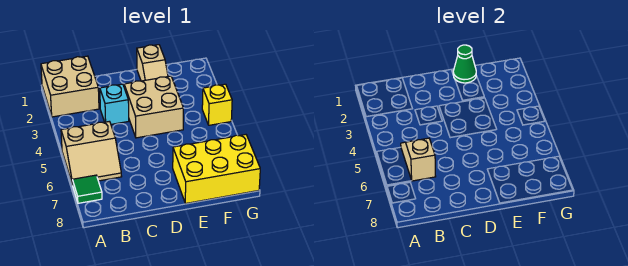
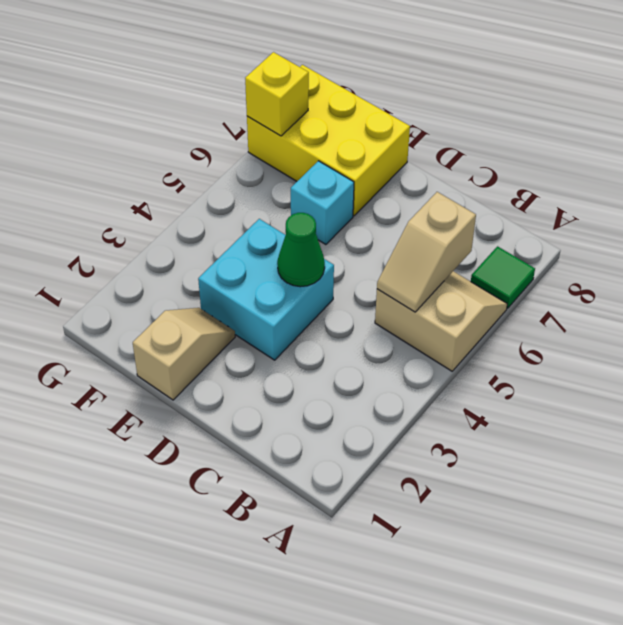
tan brick A1:B2 level 1 -> none
cyan brick C3 level 1 -> cyan brick E6 level 1
tan brick D3:E4 level 1 -> cyan brick D3:E4 level 1
green cone E1 level 2 -> green cone D4 level 2
yellow brick G4 level 1 -> yellow brick G7 level 2

